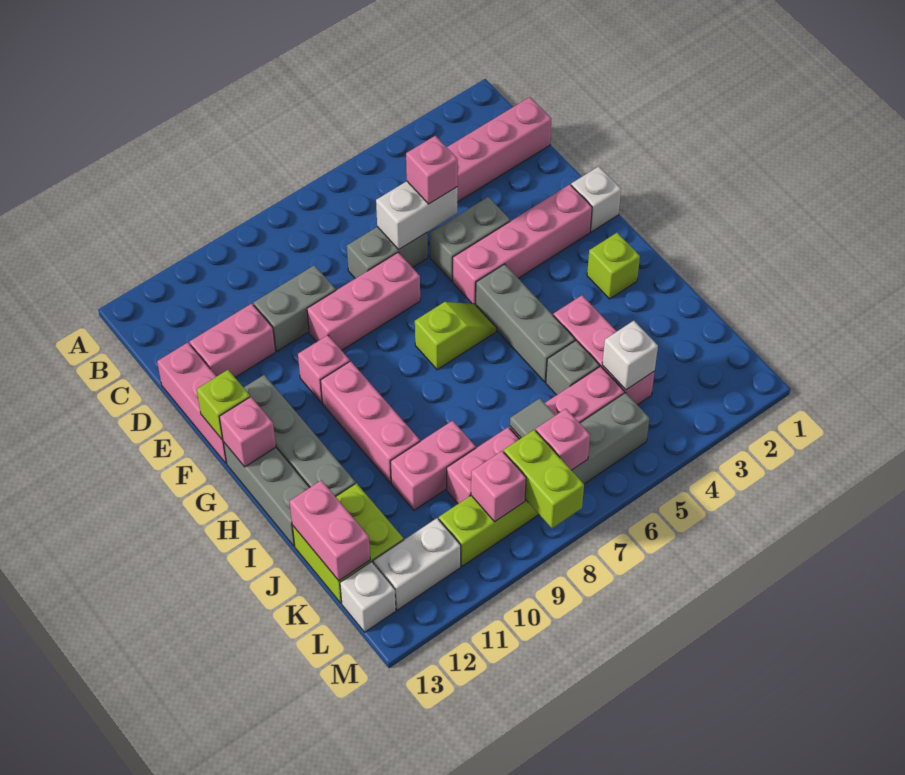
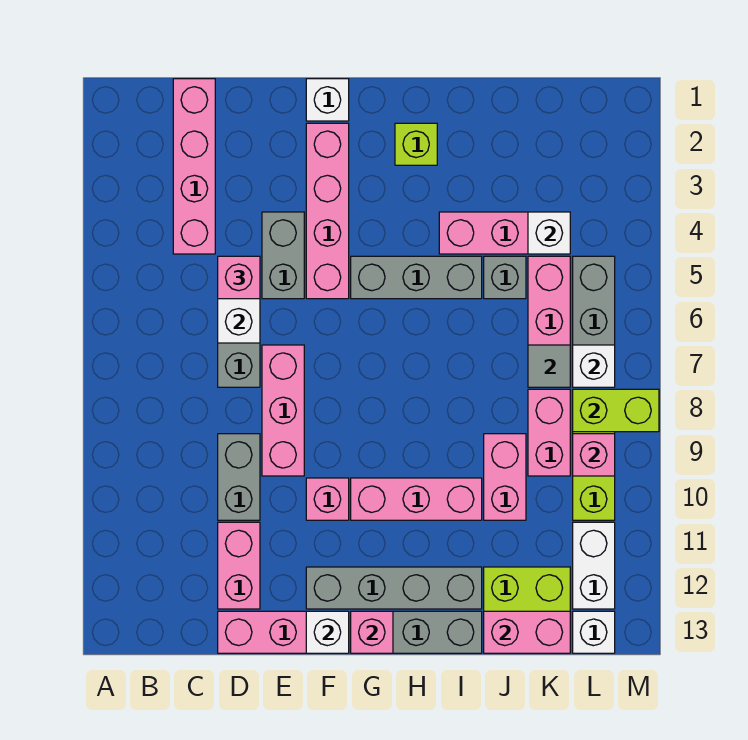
lime brick F13 level 2 -> white brick F13 level 2
lime slope G6:G7 level 1 top 7 -> none
pink brick L7 level 2 -> white brick L7 level 2

